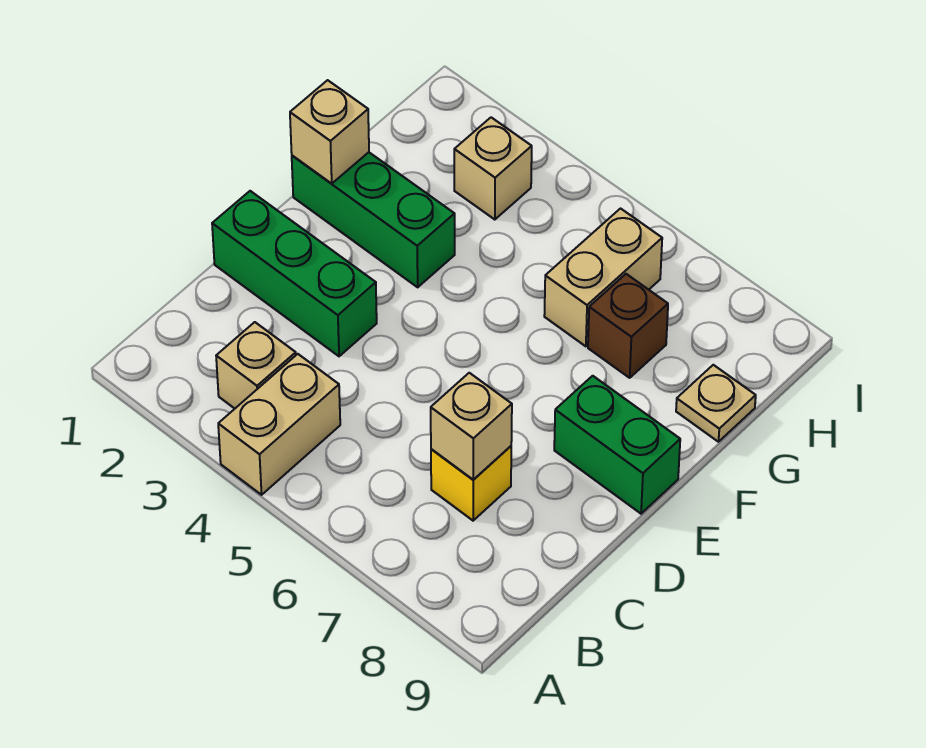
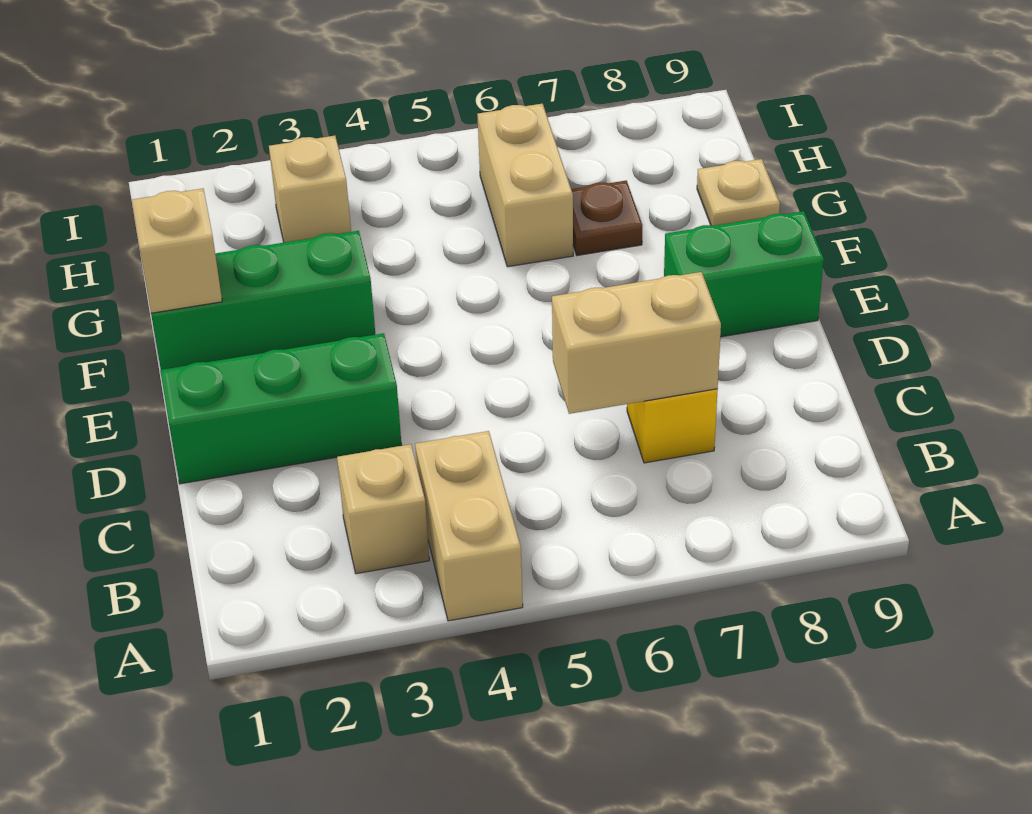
tan brick C7 level 2 -> tan brick C6:C7 level 2
brown brick G7 level 1 -> brown plate G7 level 1

